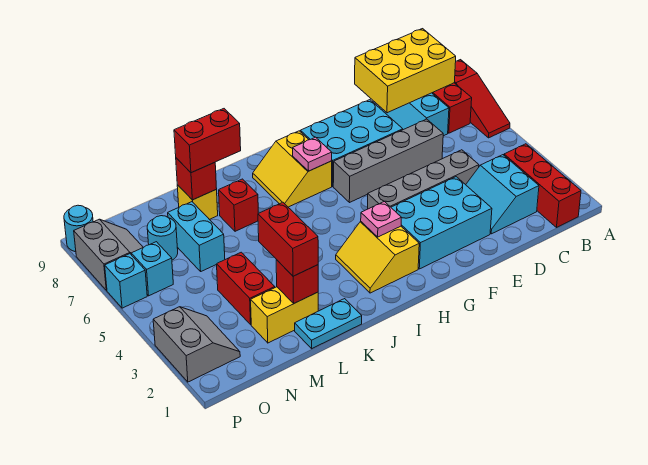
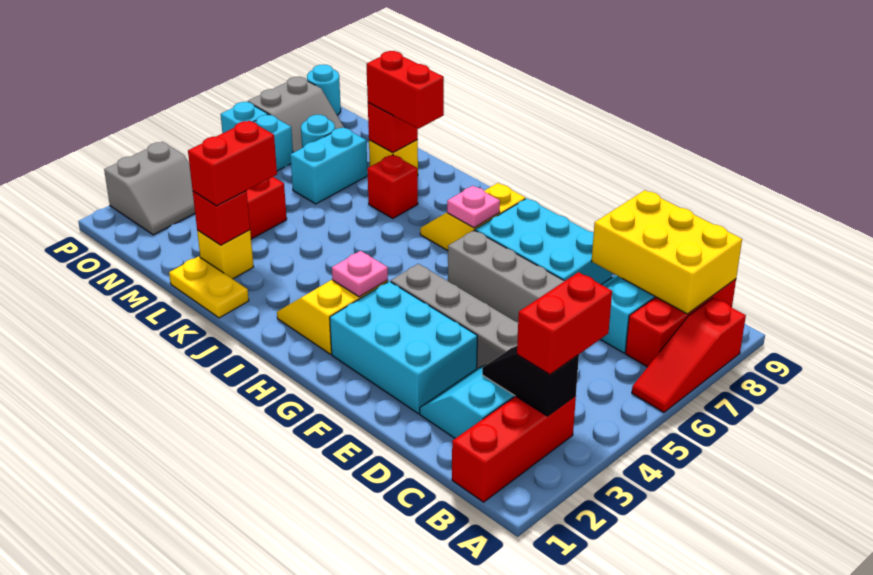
none -> black slope B3:C3 level 2 top B
none -> red brick B3:B4 level 3
cyan plate K1:L1 level 1 -> yellow plate K1:L1 level 1
yellow brick L2:M2 level 1 -> yellow brick L2 level 1

